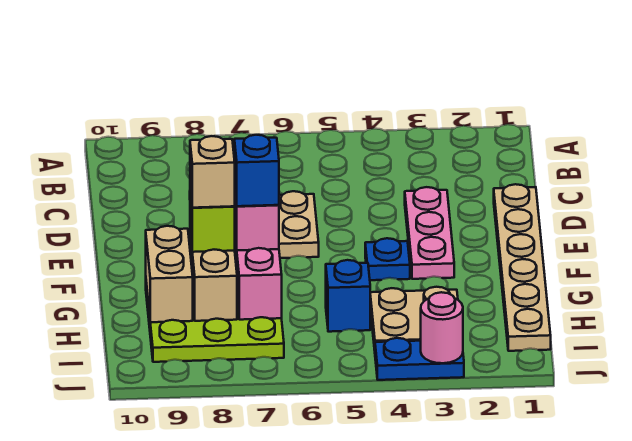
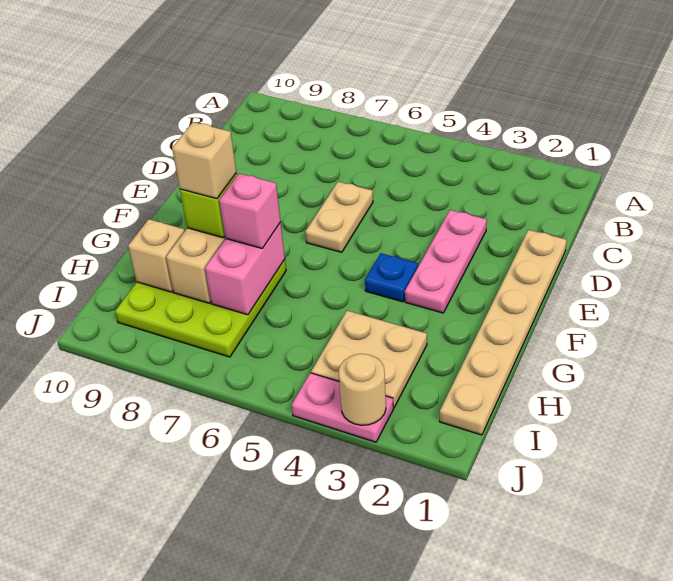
blue brick G7 level 4 -> none
tan brick G9:H9 level 2 -> tan brick H9 level 2
blue brick H5 level 1 -> none
blue plate J3:J4 level 1 -> pink plate J3:J4 level 1
pink round brick J3 level 2 -> tan round brick J3 level 2

